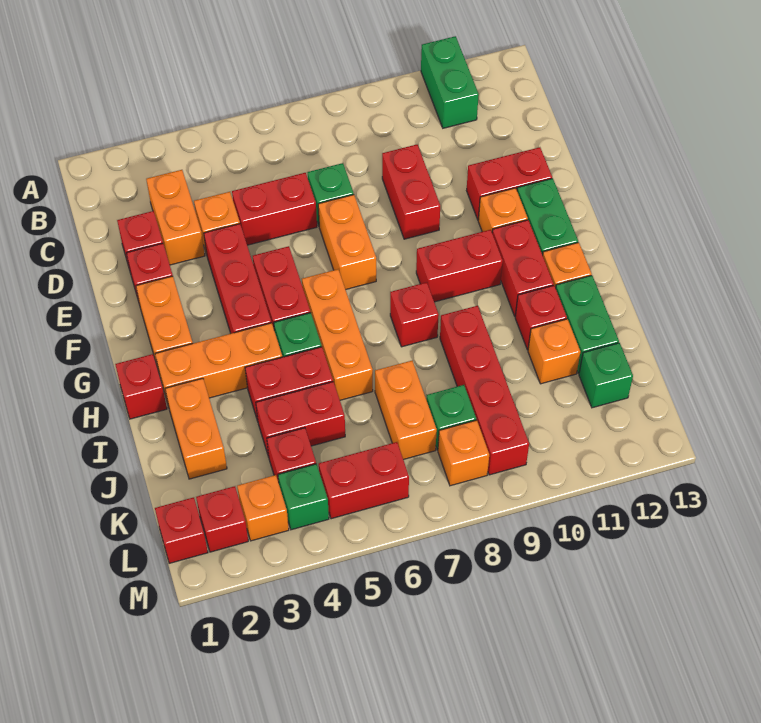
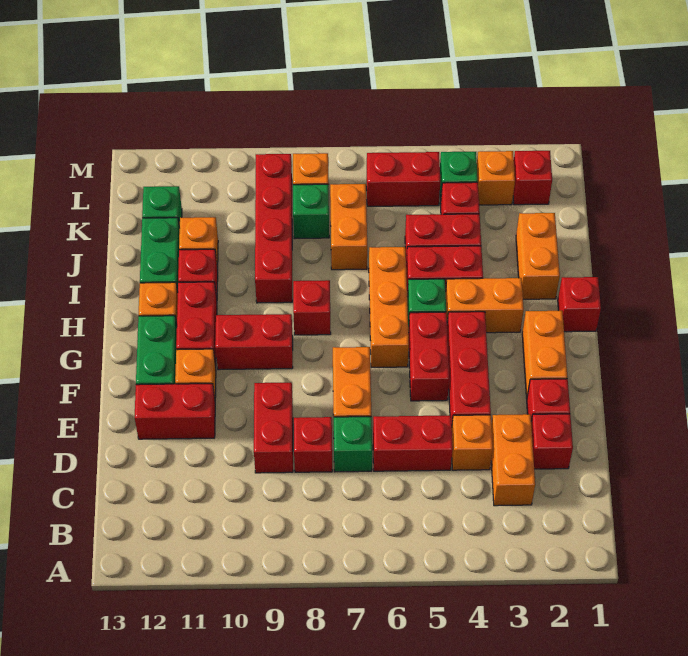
green brick A11:B11 level 1 -> none
orange brick H2:H4 level 1 -> orange brick H3:H4 level 1
red brick L1 level 1 -> red brick D8 level 1

